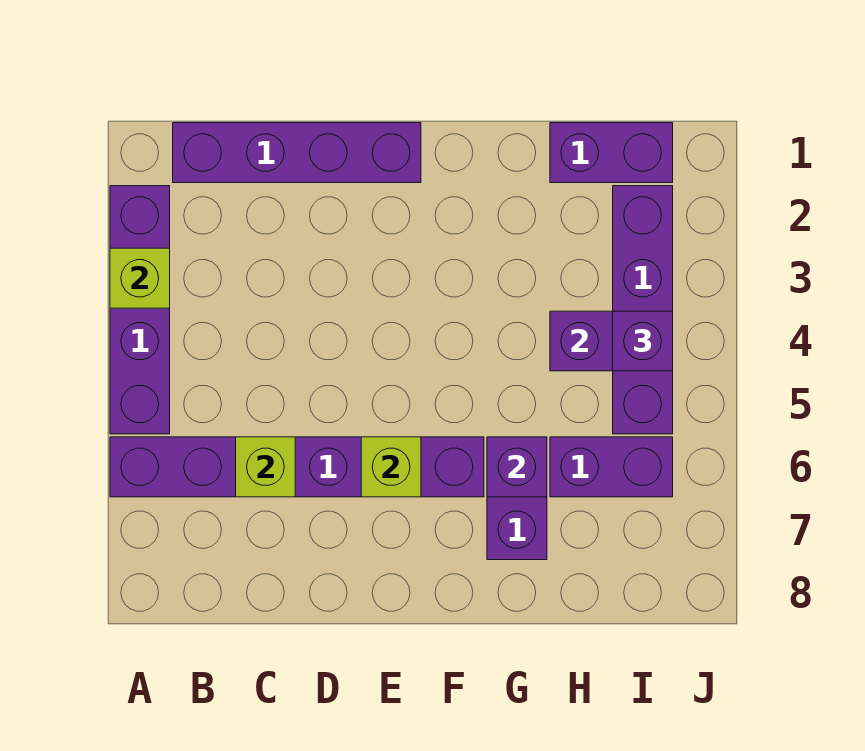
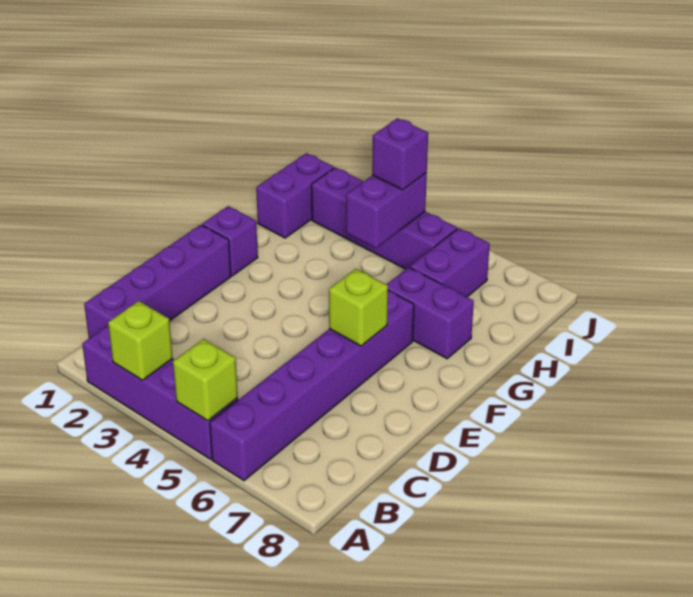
lime brick C6 level 2 -> lime brick A5 level 2
purple brick G6 level 2 -> purple brick F1 level 1

